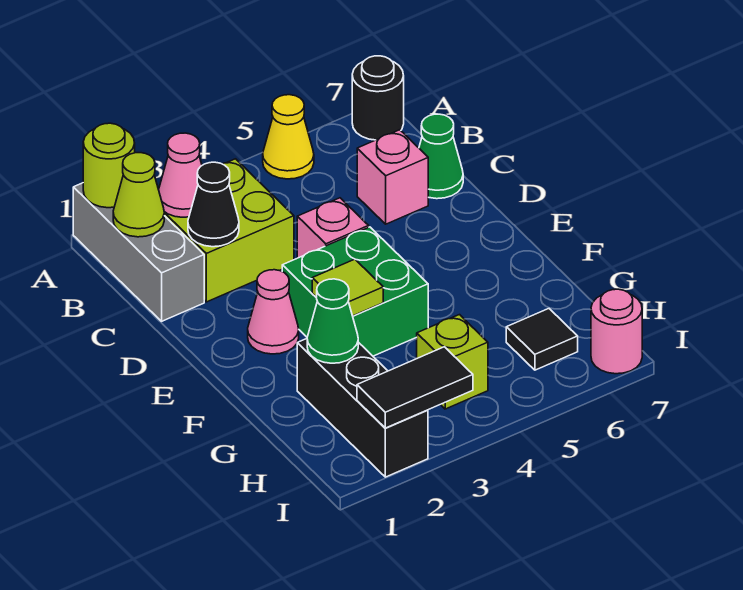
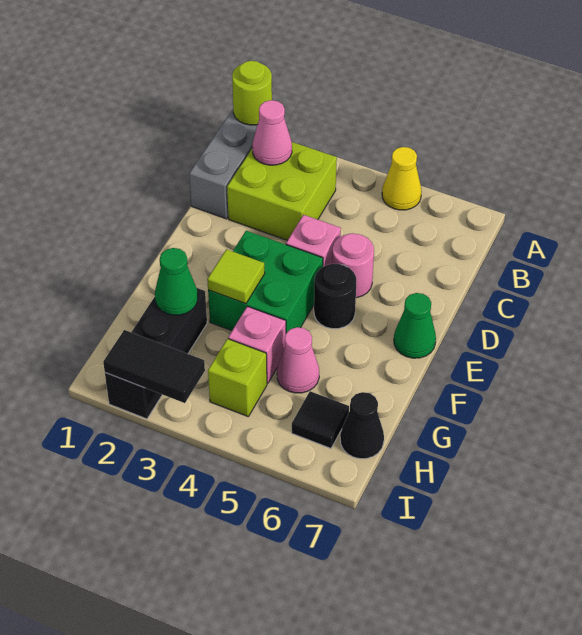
black round brick A7 level 1 -> black round brick E5 level 1
lime cone B1 level 2 -> none
black cone C2 level 2 -> black cone H7 level 1
pink brick C6 level 1 -> pink brick G4 level 1
green cone C7 level 1 -> green cone E7 level 1
pink cone E2 level 1 -> pink cone G5 level 1
pink round brick I7 level 1 -> pink round brick D5 level 1

